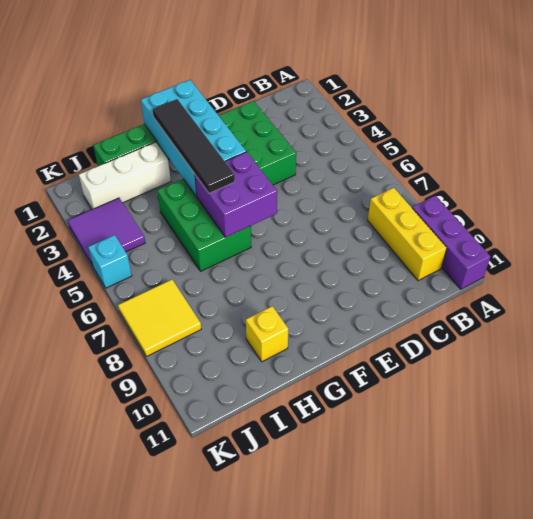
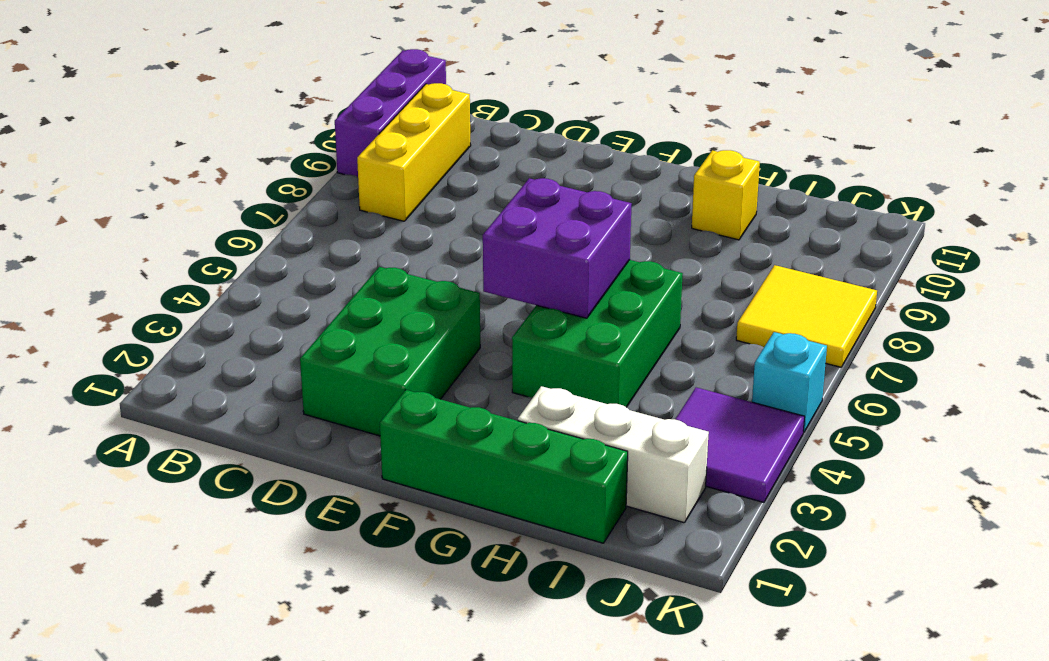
cyan brick F1:G4 level 2 -> none
black tile G2:G5 level 3 -> none

